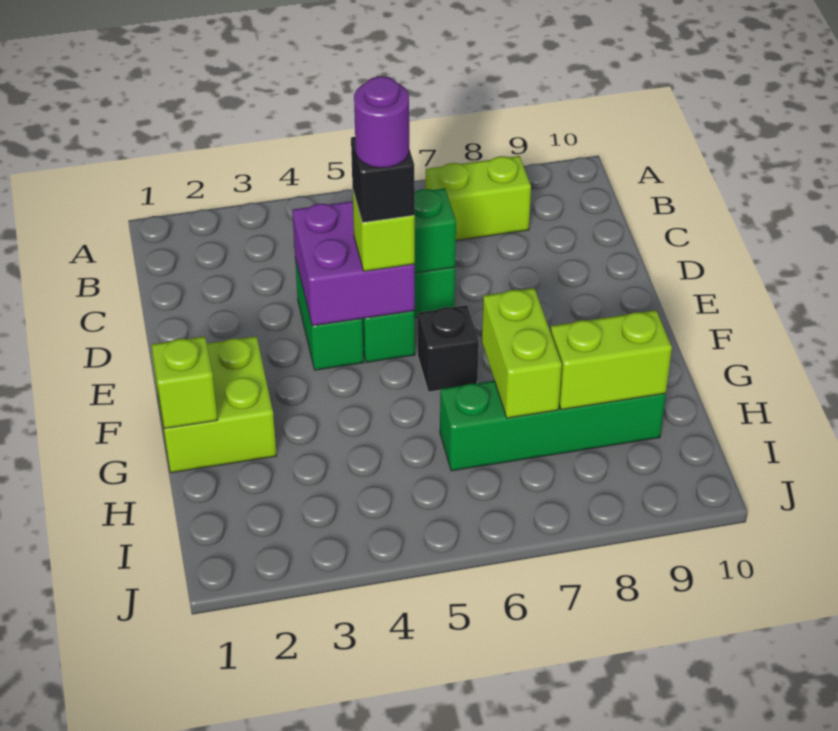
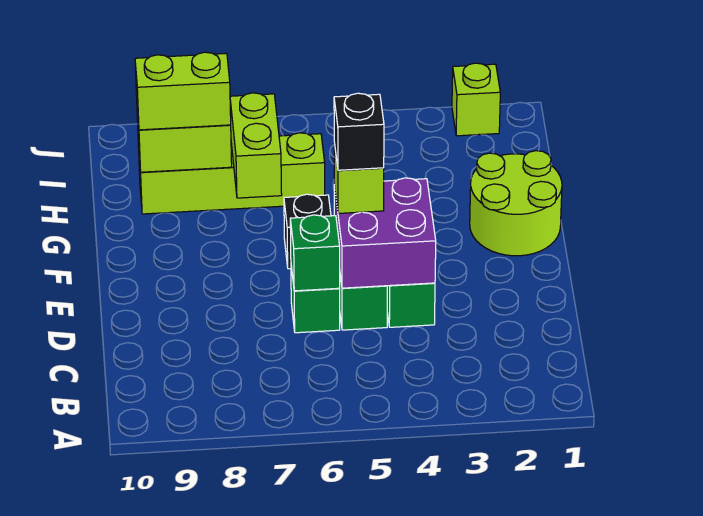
lime brick B7:B8 level 1 -> lime brick H8:H9 level 3
purple round brick E5 level 5 -> none
lime brick F1:G2 level 1 -> lime round brick F1:G2 level 1
lime brick G1 level 2 -> lime brick J2 level 1
green brick H6:H9 level 1 -> lime brick H6:H9 level 1

